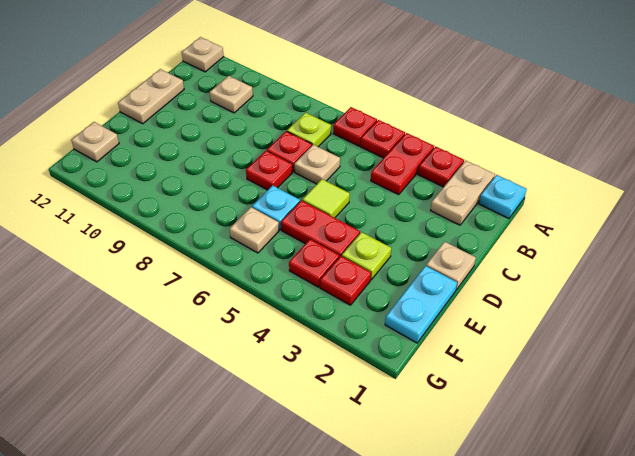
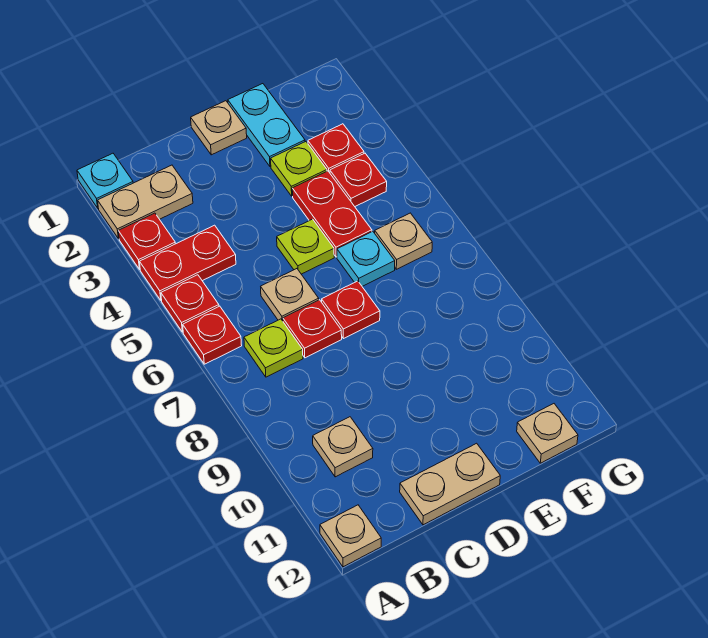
lime tile D5 level 1 -> lime plate D5 level 1
cyan plate E1:F1 level 1 -> cyan plate E1:E2 level 1

